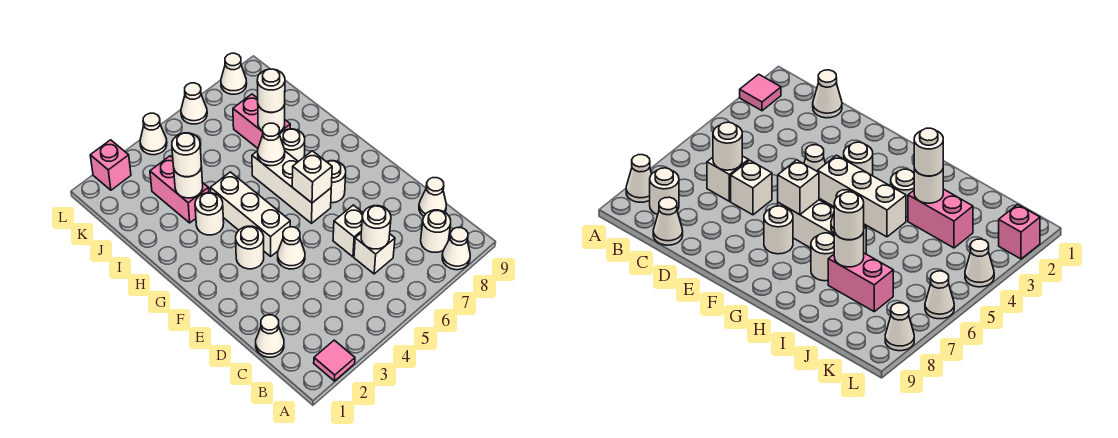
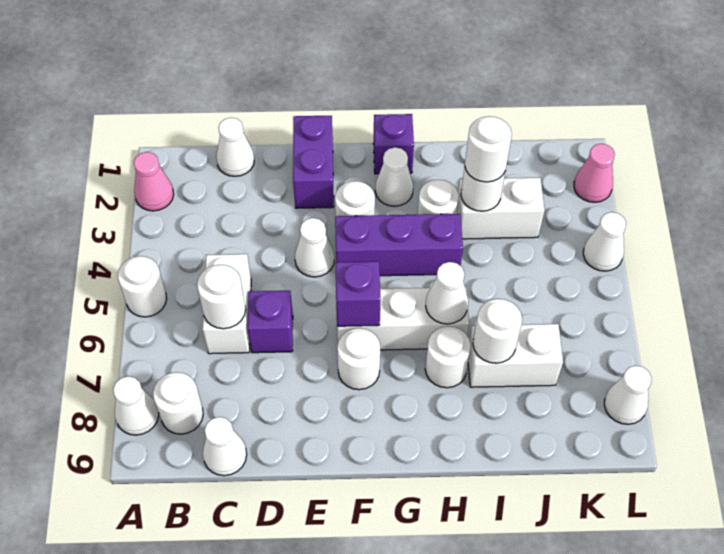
pink tile A2 level 1 -> pink cone A2 level 1
white brick C6 level 1 -> white brick C5:C6 level 1
white brick D6 level 1 -> purple brick D6 level 1
none -> purple brick E1:E2 level 1
white brick F4:H4 level 1 -> purple brick F4:H4 level 1
white brick F6 level 2 -> purple brick F6 level 2
none -> purple brick G1 level 1
pink brick I3:J3 level 1 -> white brick I3:J3 level 1
pink brick I7:J7 level 1 -> white brick I7:J7 level 1
white round brick I7 level 3 -> white round brick A5 level 1
pink brick L2 level 1 -> pink cone L2 level 1
white cone L6 level 1 -> white cone G2 level 1

